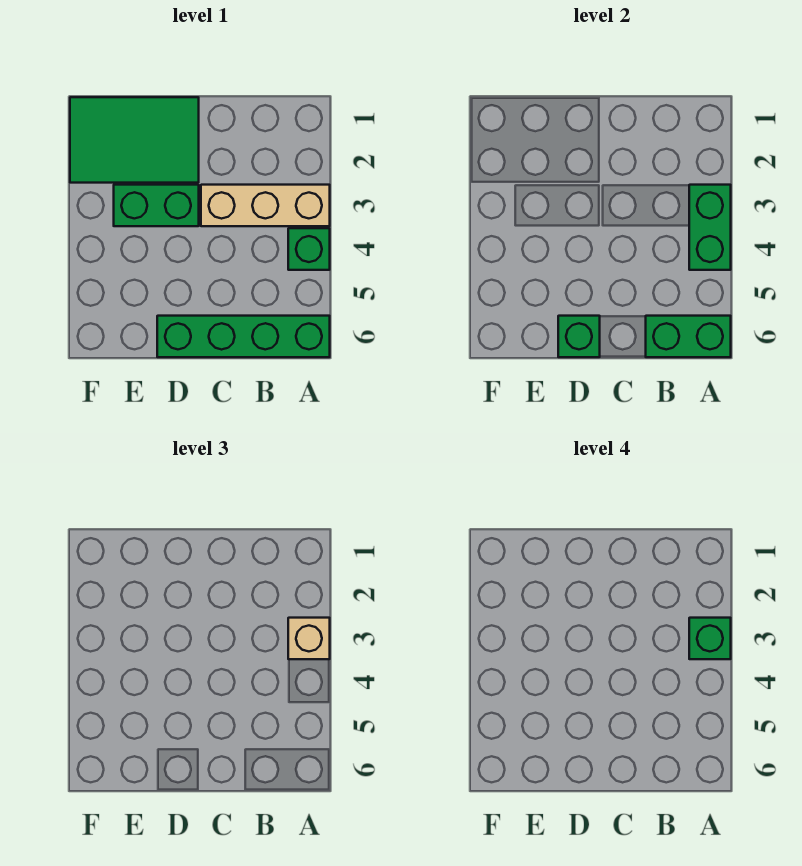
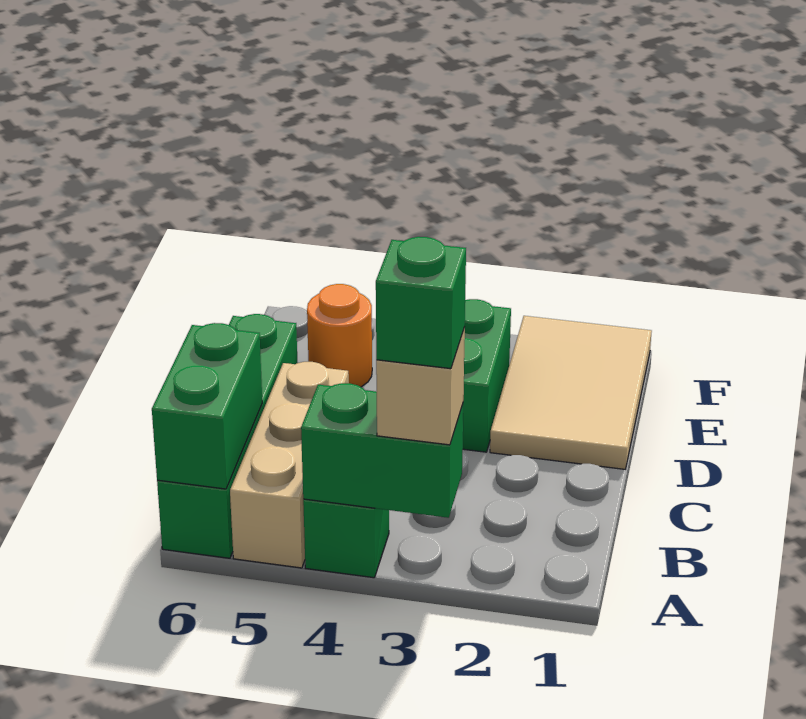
tan brick A3:C3 level 1 -> tan brick A5:C5 level 1
green tile D1:F2 level 1 -> tan tile D1:F2 level 1
green brick D6 level 2 -> none
none -> orange round brick E5 level 1

